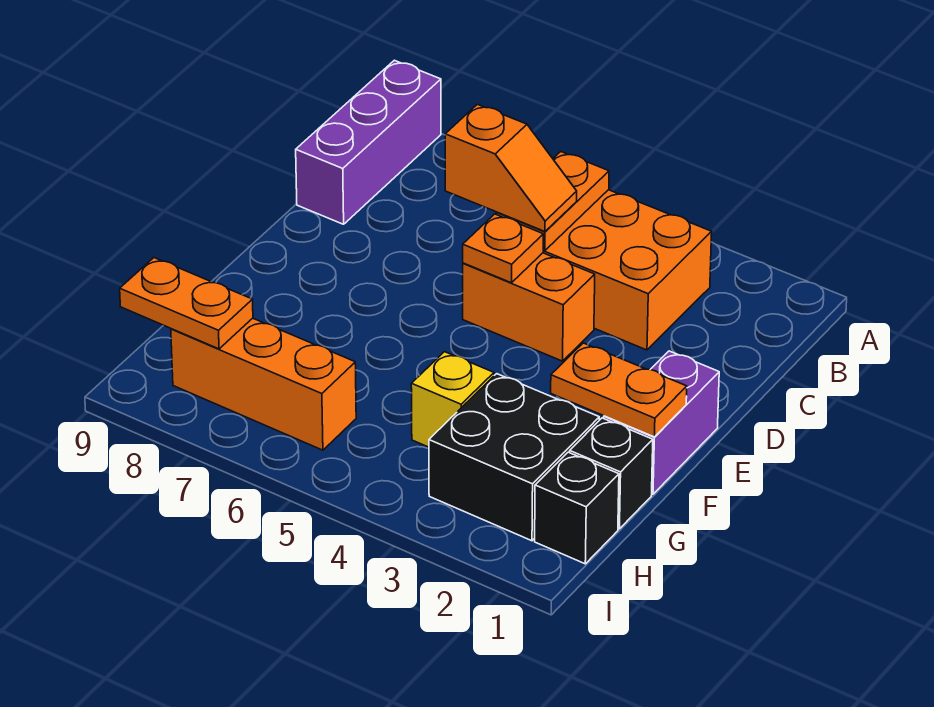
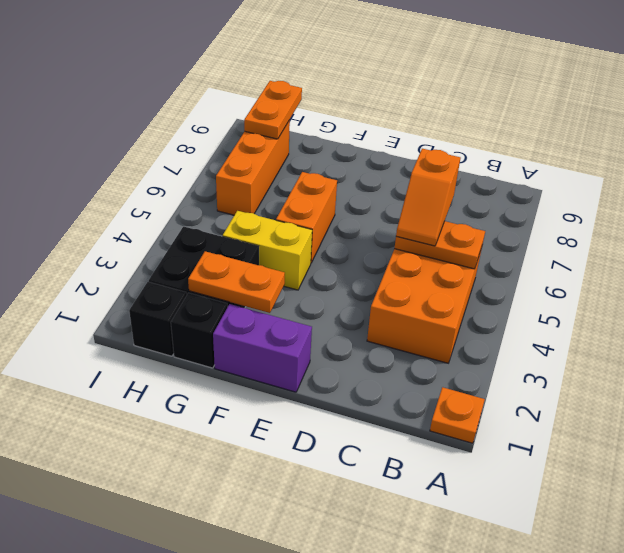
purple brick A9:C9 level 1 -> none
orange brick D4:D5 level 1 -> orange brick F5:F6 level 1
orange plate D5 level 2 -> orange plate A1 level 1
orange plate F1:F2 level 2 -> orange plate F2:G2 level 2
yellow brick G4 level 1 -> yellow brick F4:G4 level 1

